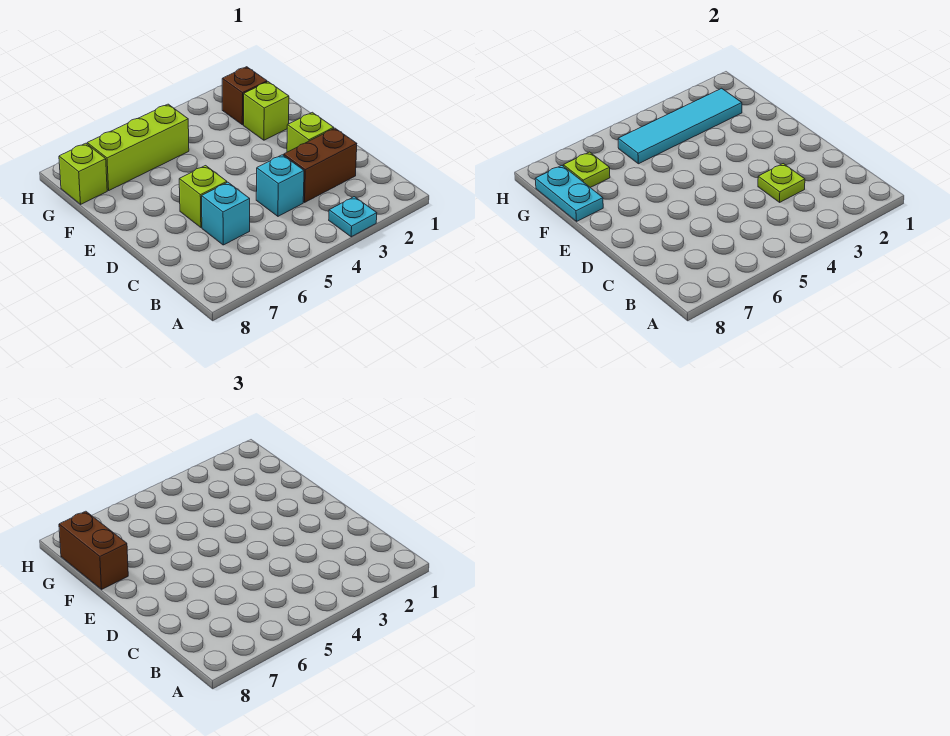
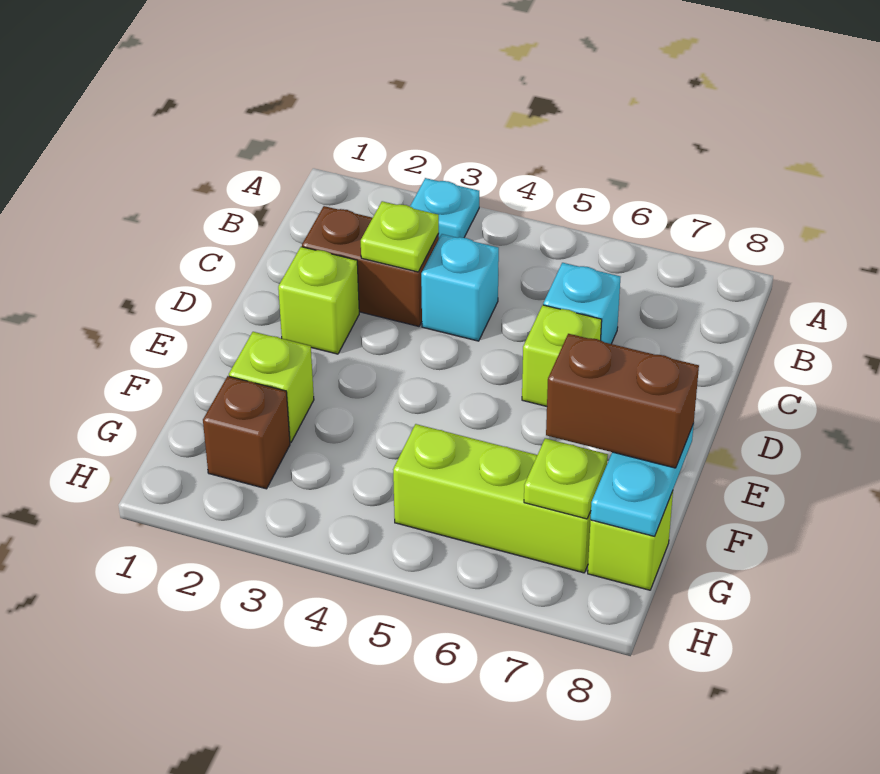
brown brick F8:G8 level 3 -> brown brick F7:F8 level 3
cyan tile G2:G5 level 2 -> none

